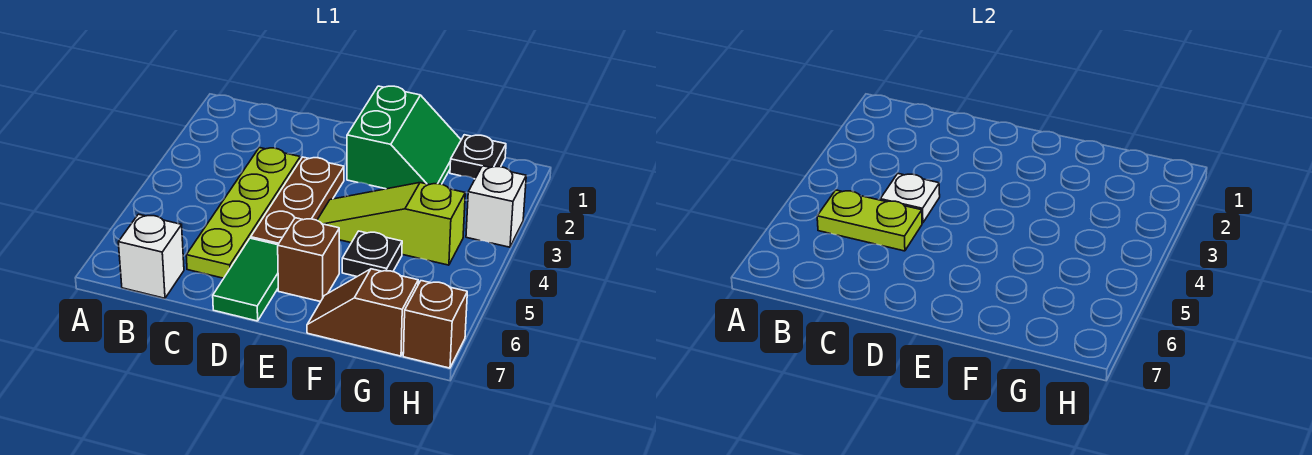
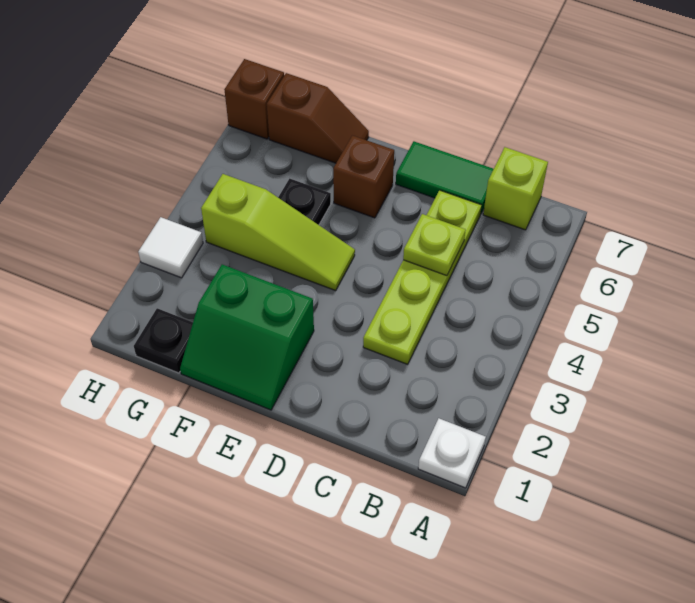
lime plate B5:C5 level 2 -> lime plate C5 level 2
white brick B7 level 1 -> lime brick B7 level 1
white plate C4 level 2 -> white plate A1 level 1
brown plate D3:D5 level 1 -> none
green tile D6:D7 level 1 -> green tile C7:D7 level 1
green slope E1:F2 level 1 top E -> green slope E1:F2 level 1 top 2
white brick H3 level 1 -> white tile H3 level 1

